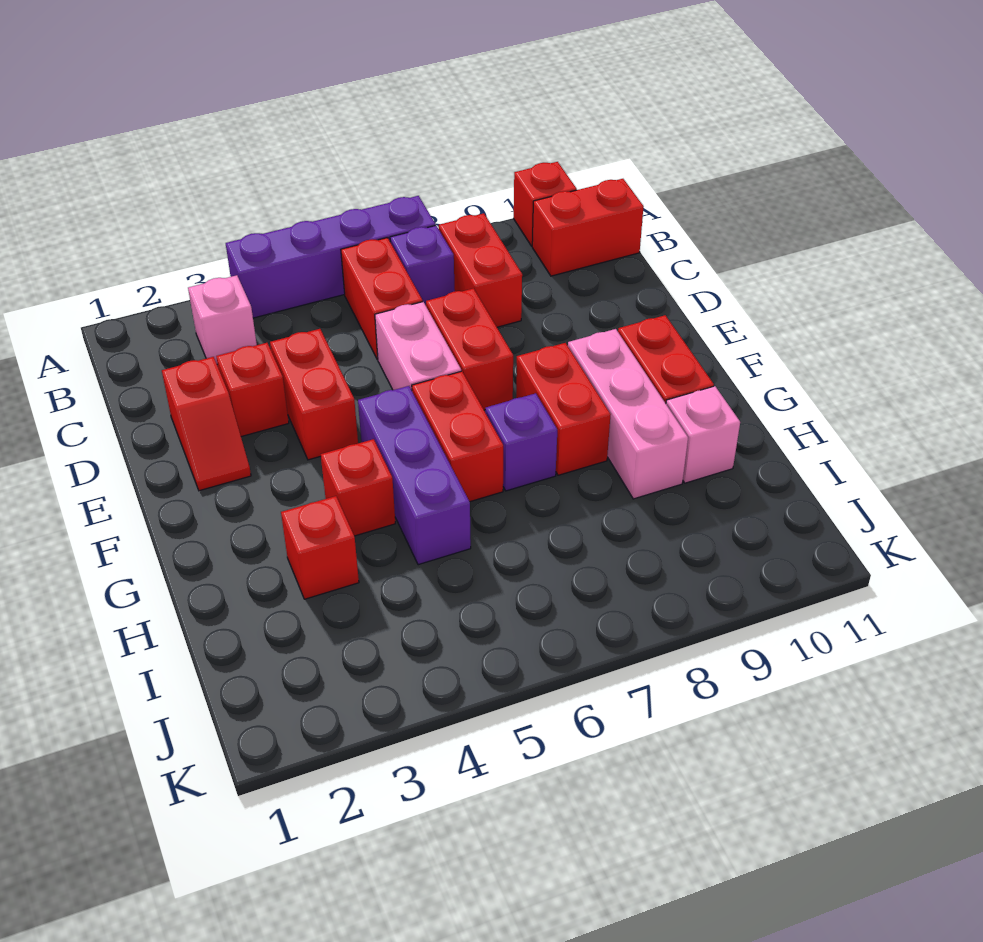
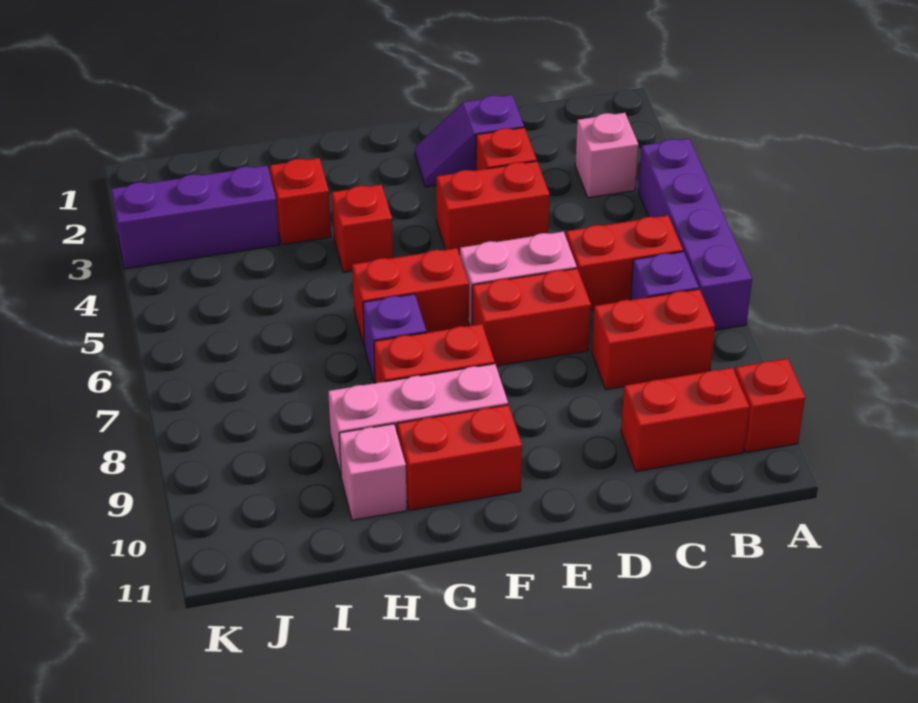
red brick B10:B11 level 1 -> red brick B10:C10 level 1
red slope D2:E2 level 1 top D -> purple slope D2:E2 level 1 top D
purple brick F5:H5 level 1 -> purple brick I3:K3 level 1

